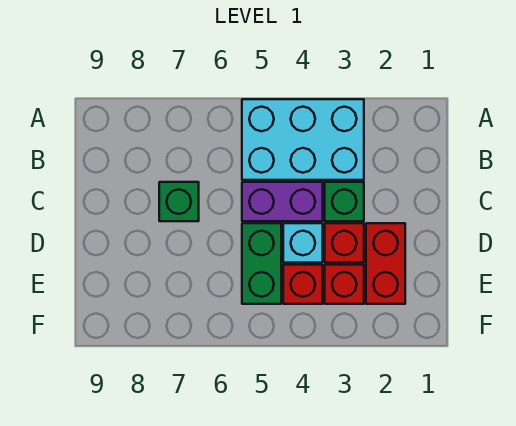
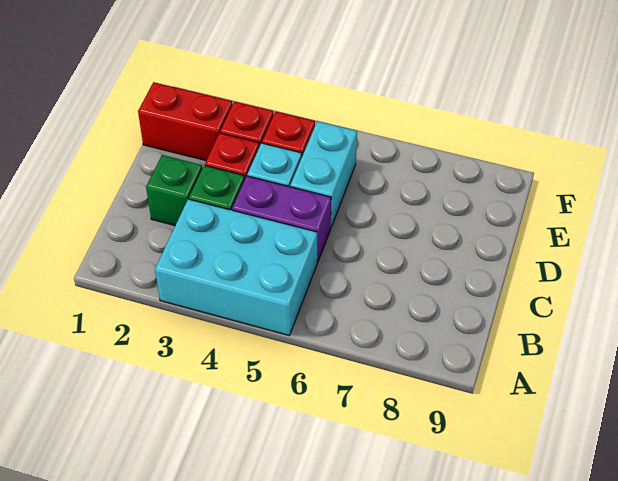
green brick C7 level 1 -> green brick C2 level 1
red brick D2:E2 level 1 -> red brick E1:E2 level 1
green brick D5:E5 level 1 -> cyan brick D5:E5 level 1

